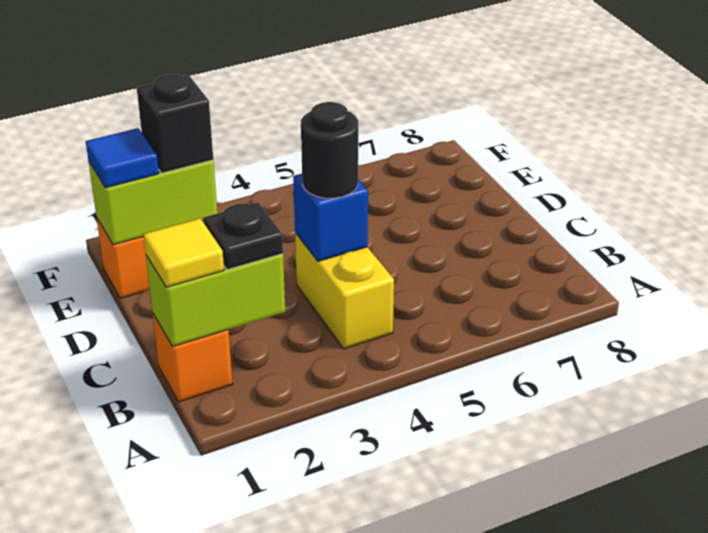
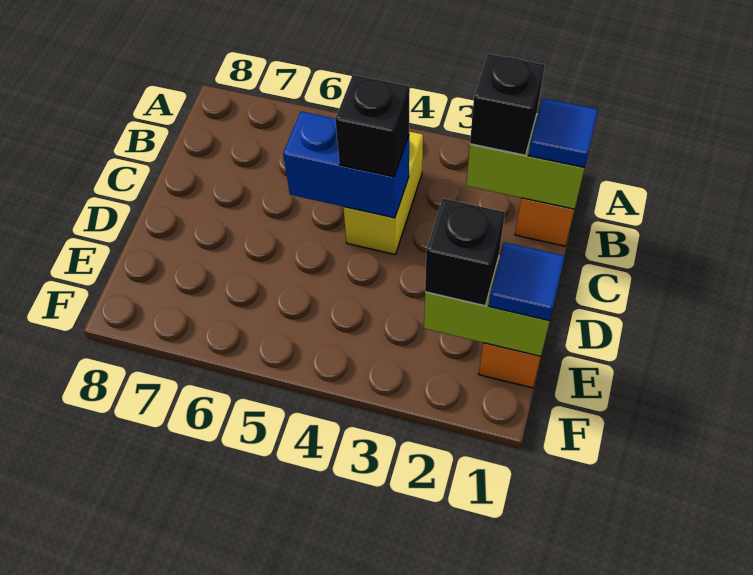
yellow tile B1 level 3 -> blue tile B1 level 3
black plate B2 level 3 -> black brick B2 level 3
blue brick C4 level 2 -> blue brick C4:C5 level 2
black round brick C4 level 3 -> black brick C4 level 3

